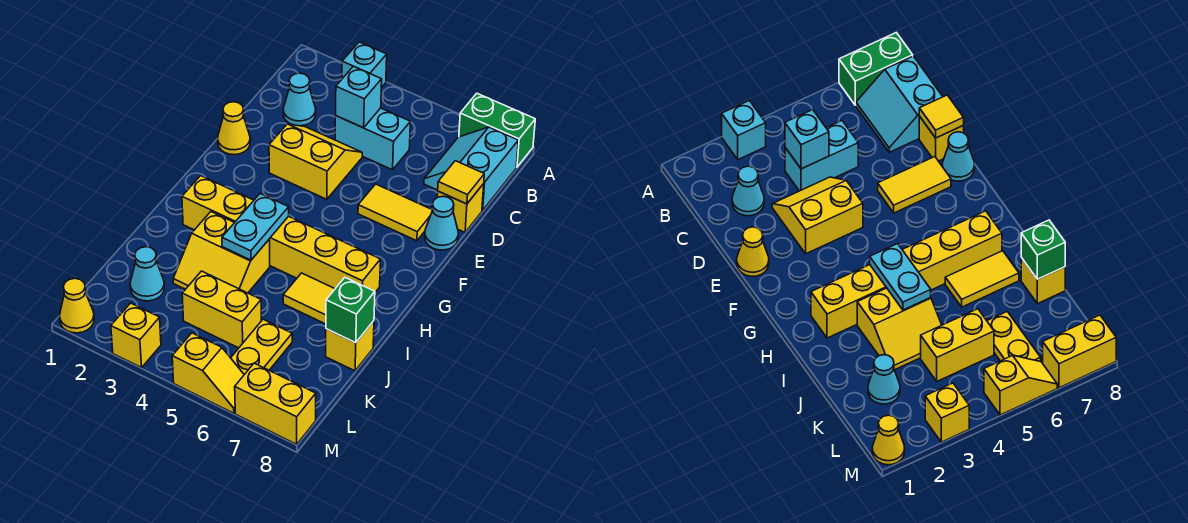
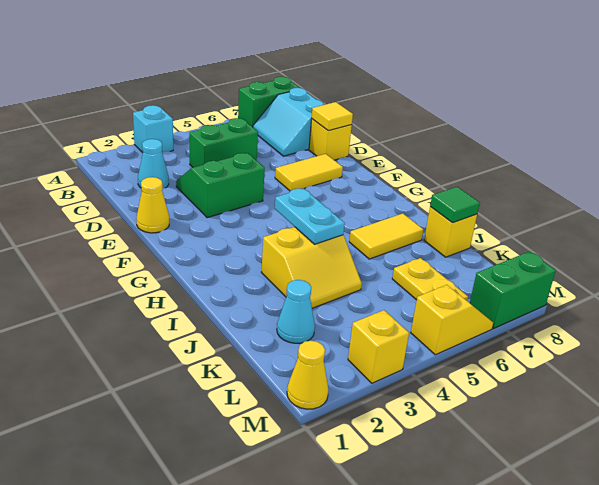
cyan brick C4:C5 level 1 -> green brick C4:C5 level 1
cyan brick C4 level 2 -> none
yellow slope D3:E4 level 1 top E -> green slope D3:E4 level 1 top E
cyan cone E8 level 1 -> none
yellow brick H2:H7 level 1 -> none
green brick J8 level 2 -> green tile J8 level 2
yellow brick K4:K5 level 1 -> none
yellow brick M7:M8 level 1 -> green brick M7:M8 level 1

